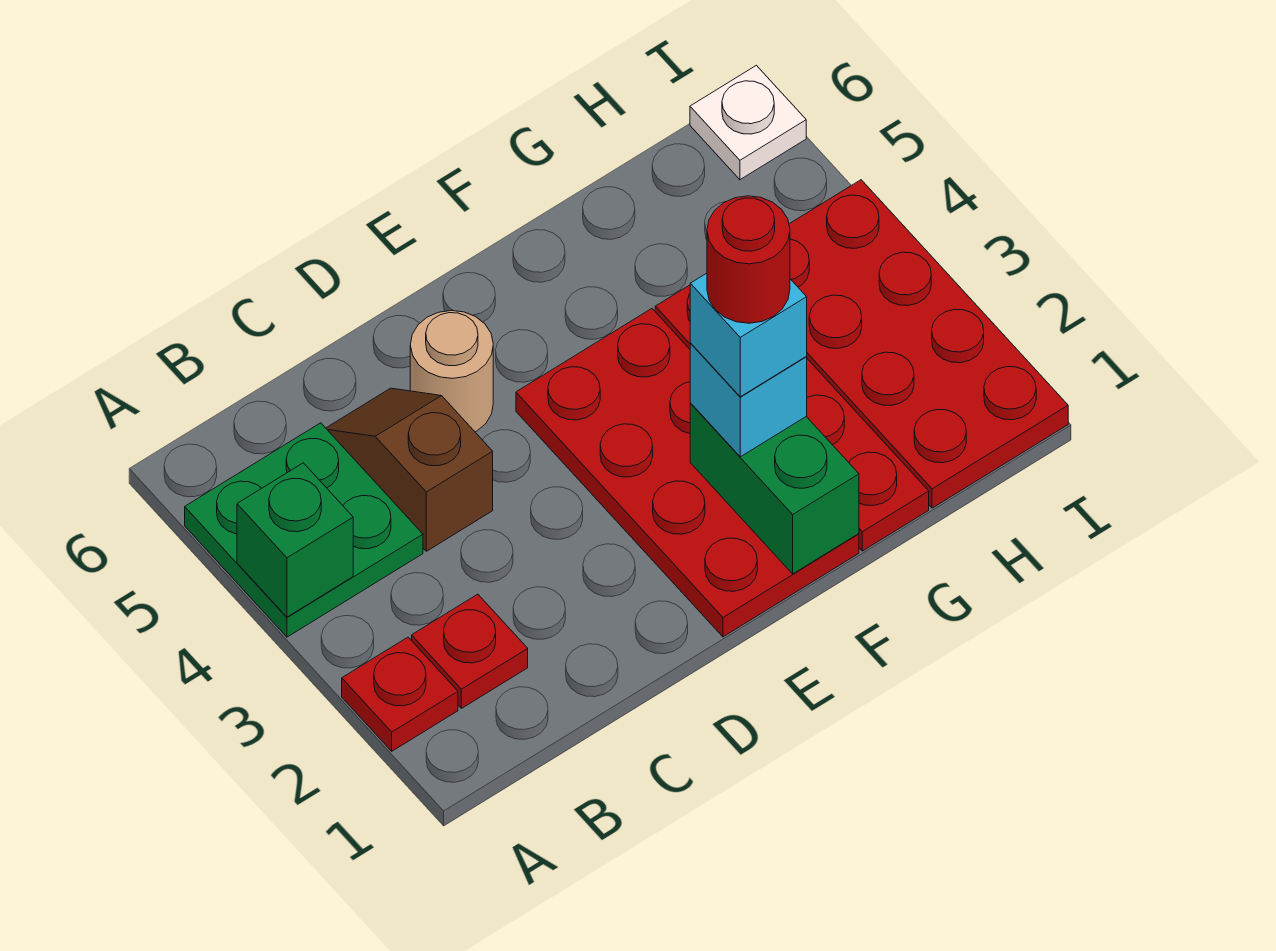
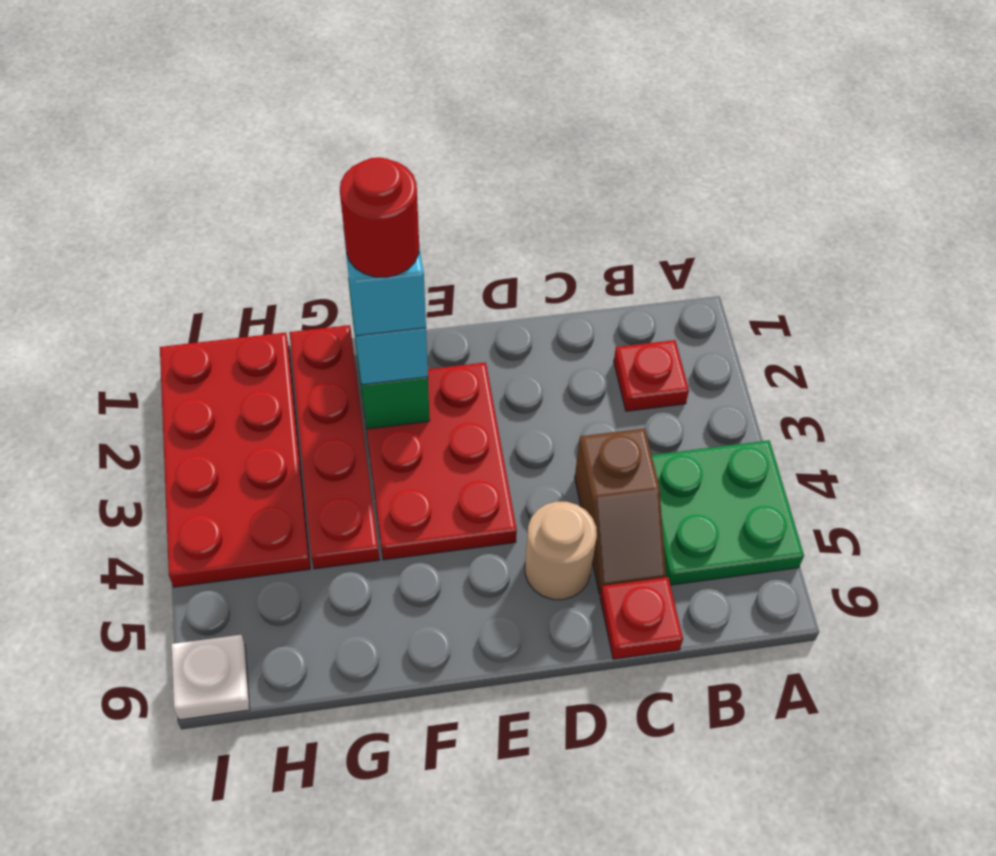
red plate A2 level 1 -> red plate C6 level 1
green brick A4 level 2 -> none
red plate E1:F4 level 1 -> red plate E2:F4 level 1

